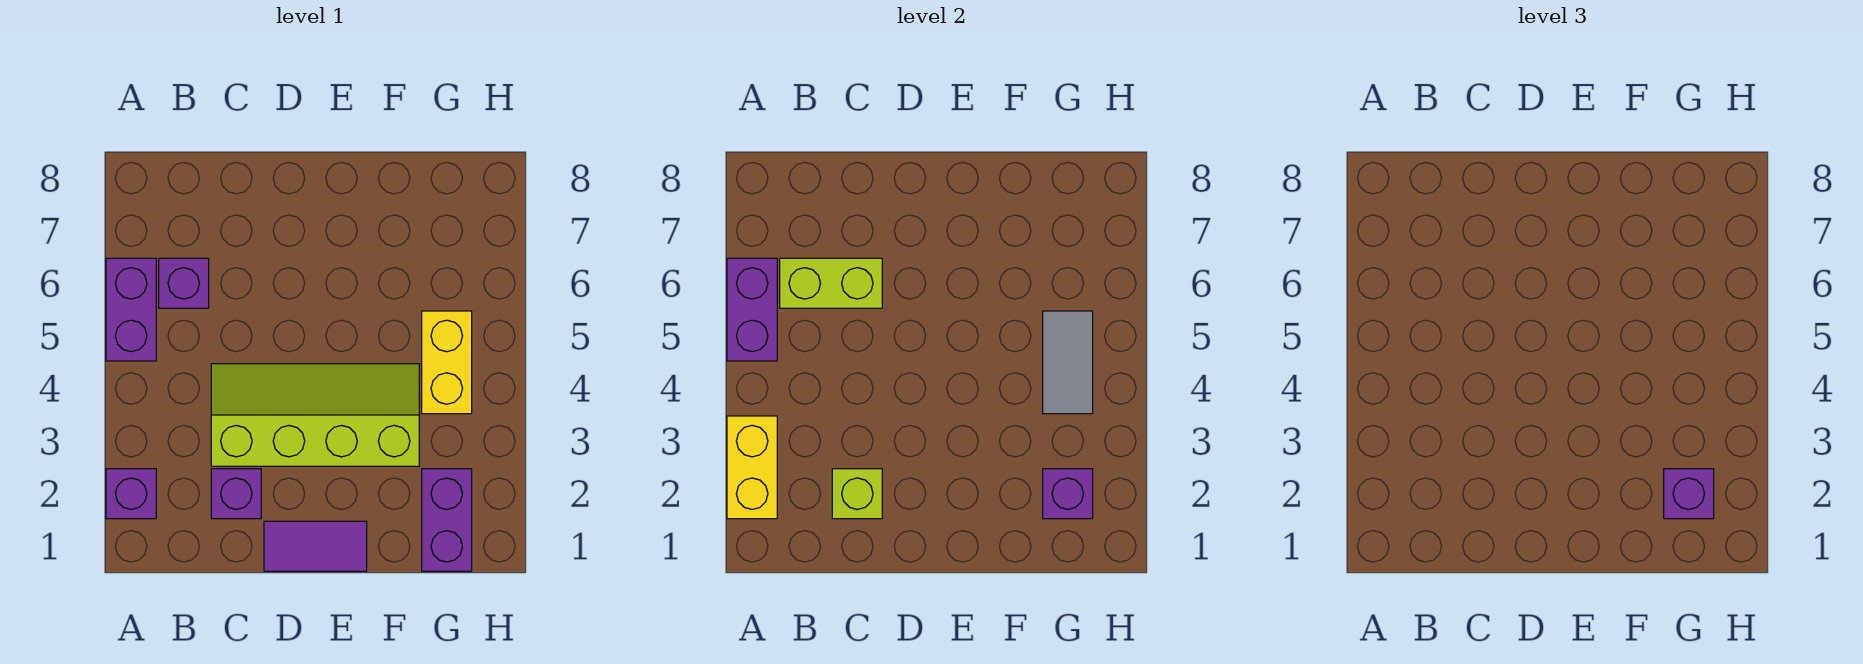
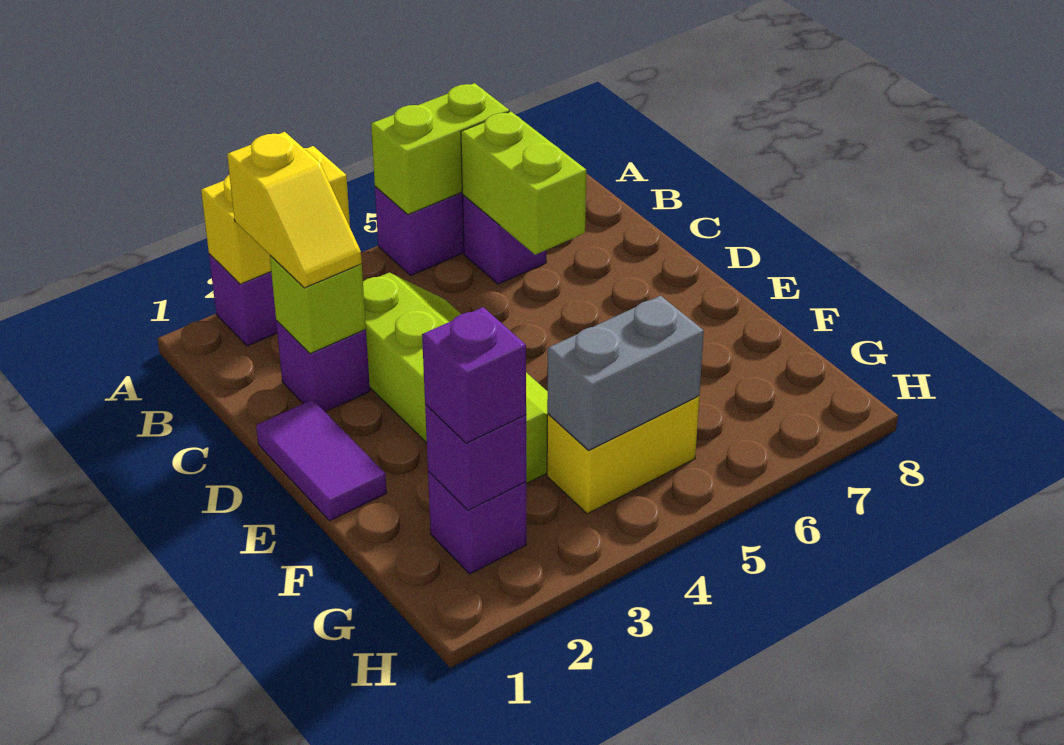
purple brick A5:A6 level 2 -> lime brick A5:A6 level 2
none -> yellow slope B2:C2 level 3 top B
purple brick G1:G2 level 1 -> purple brick G2 level 1
grey tile G4:G5 level 2 -> grey brick G4:G5 level 2

